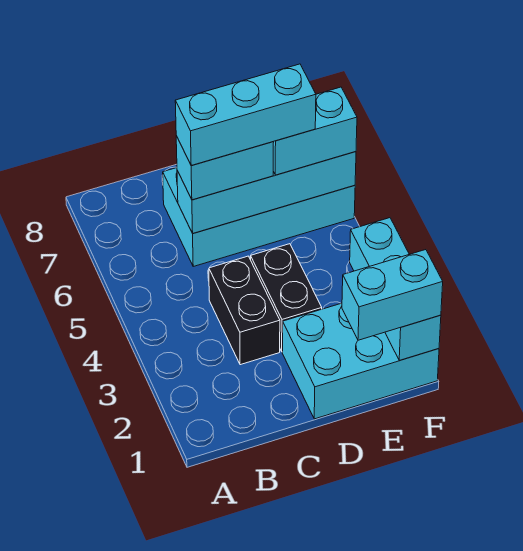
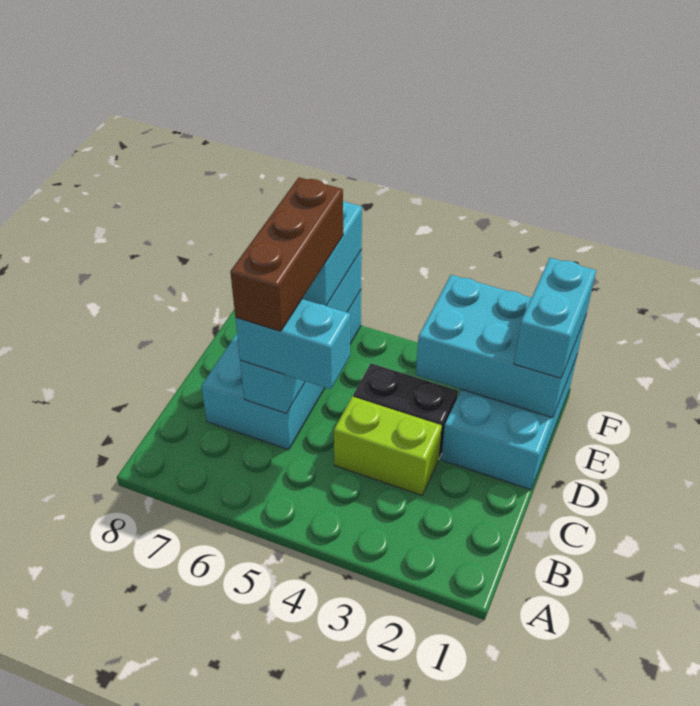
black brick C3:C4 level 1 -> lime brick C3:C4 level 1
cyan brick C6:D6 level 3 -> cyan brick C5:C6 level 3
cyan brick C6:E6 level 4 -> brown brick C6:E6 level 4
cyan brick F1:F3 level 2 -> cyan brick E1:F3 level 2

